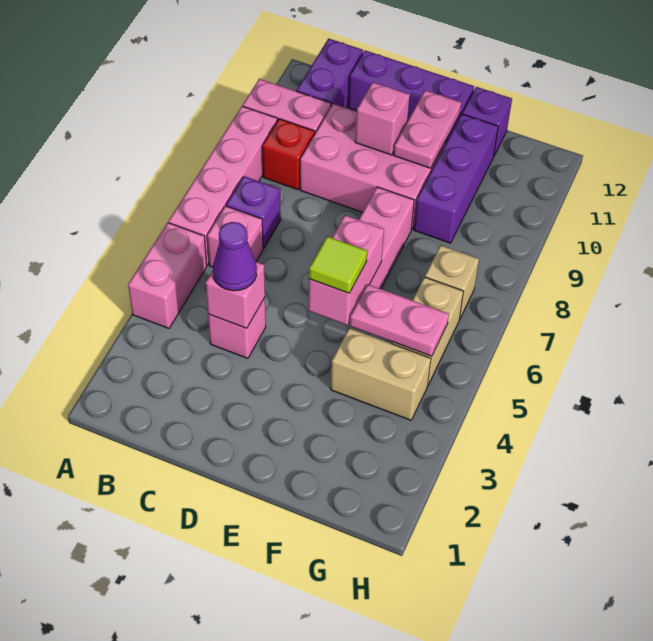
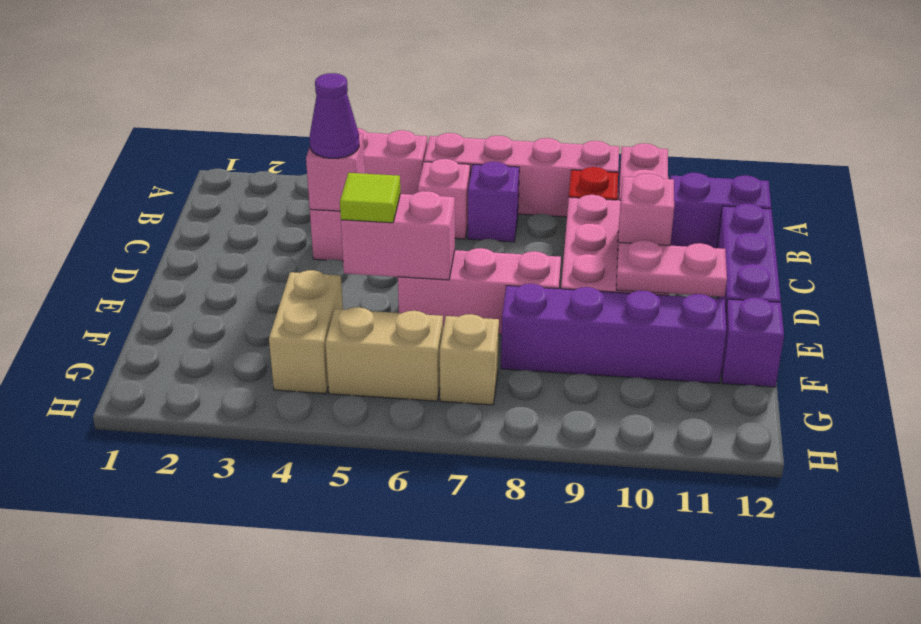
pink plate F5:G5 level 2 -> none
purple brick F9:F11 level 1 -> purple brick F8:F11 level 1

